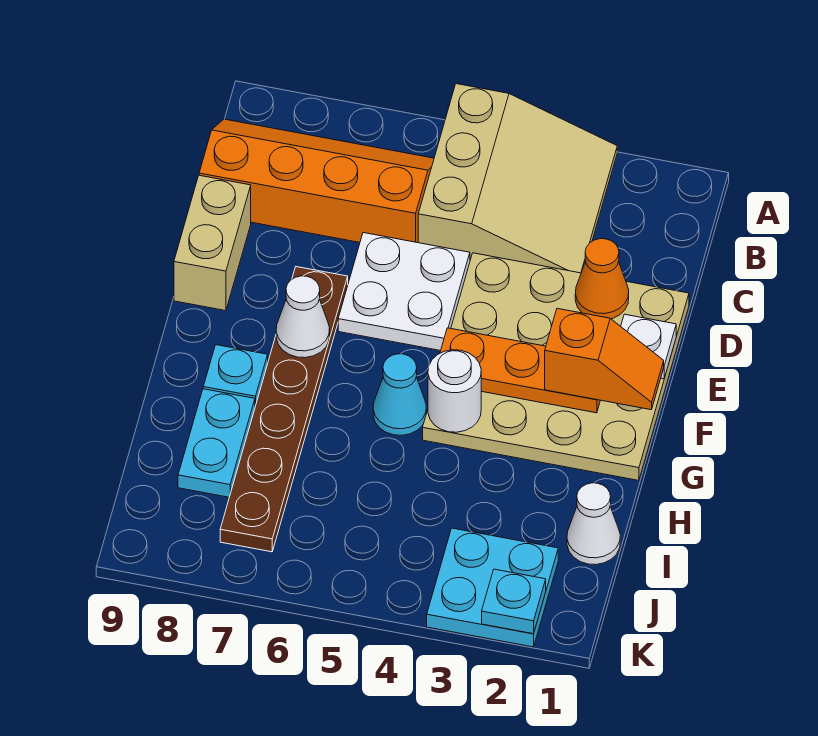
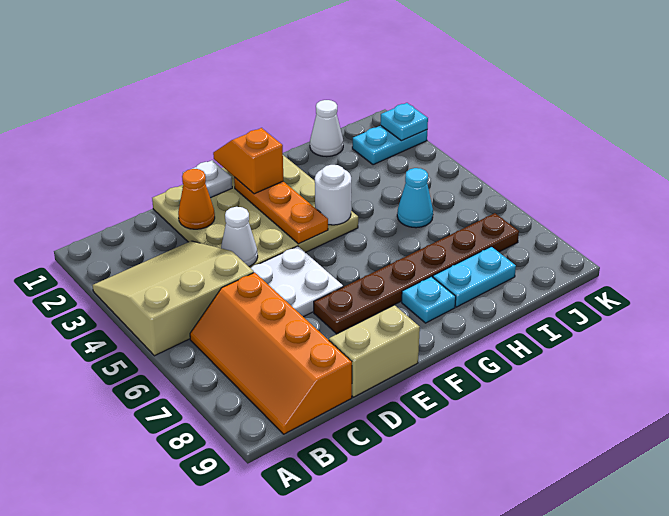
white cone F7 level 2 -> white cone D4 level 2
cyan cone G5 level 1 -> cyan cone I5 level 1
cyan plate J2:K3 level 1 -> cyan plate J2:K2 level 1

